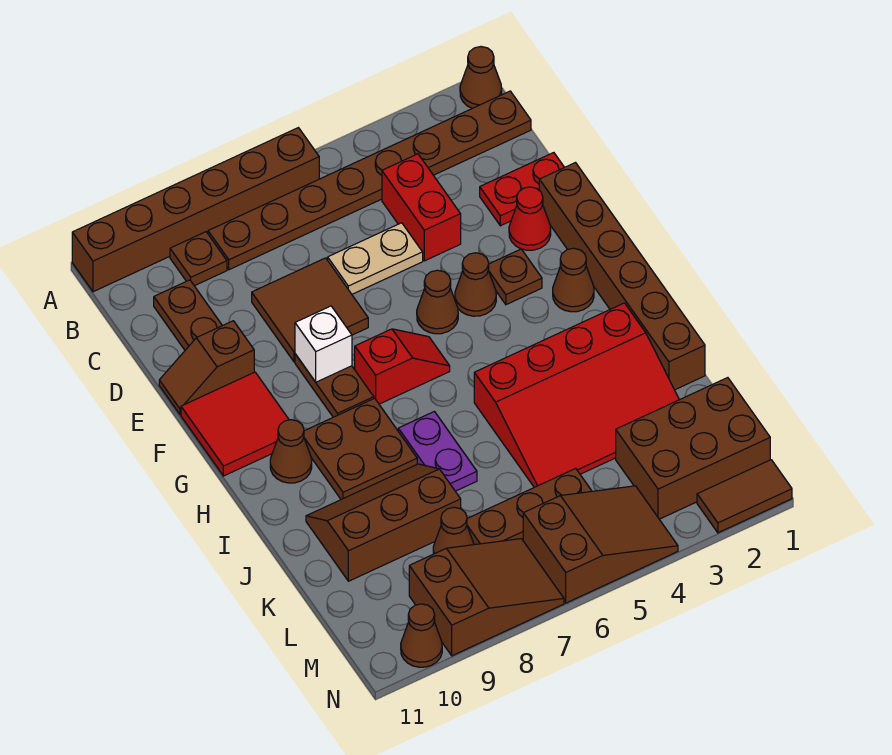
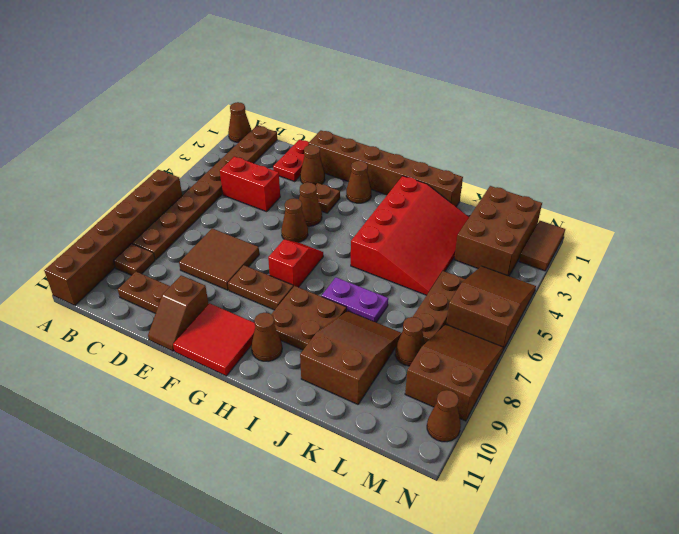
tan plate D5:D6 level 1 -> none
red cone E2 level 1 -> brown cone E2 level 1
white brick F8 level 2 -> none
brown slope J8:K10 level 1 top K -> brown slope J8:K10 level 1 top 10

